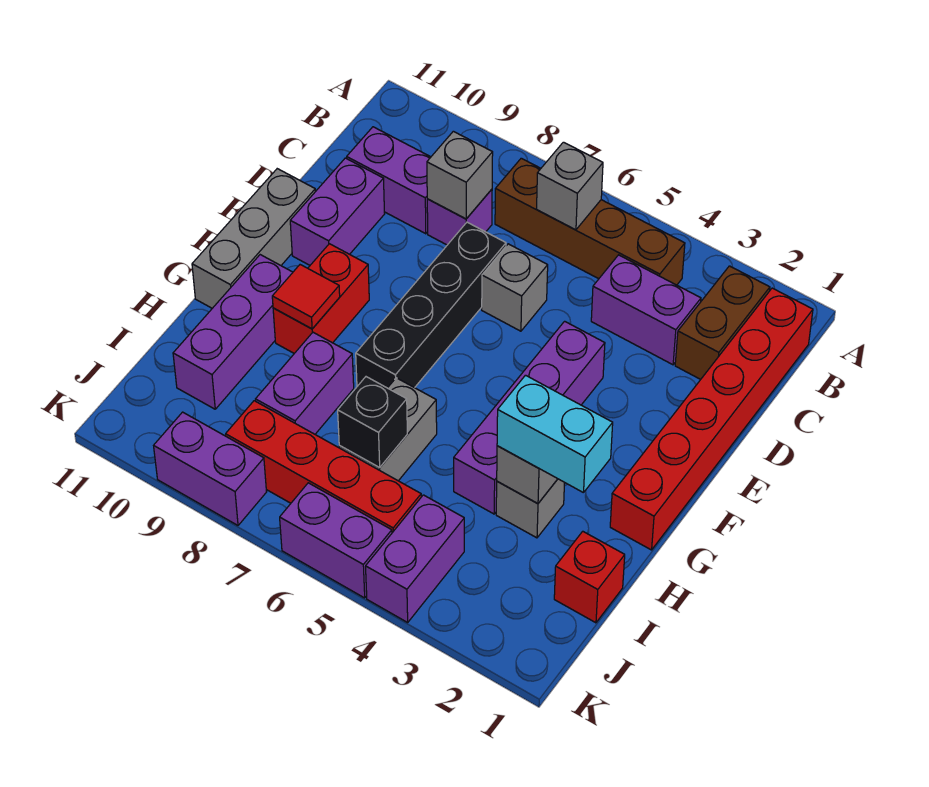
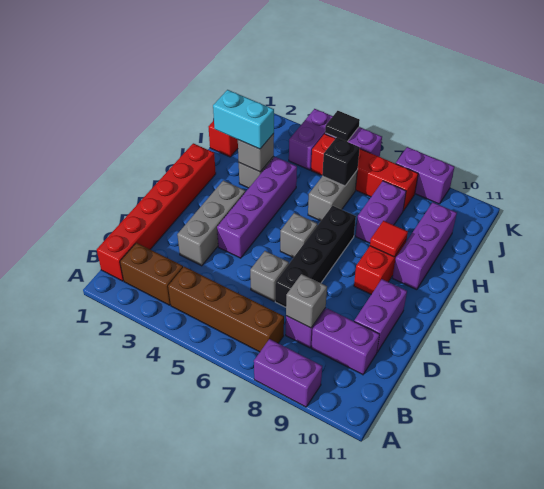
brown brick B2:C2 level 1 -> brown brick B2:B3 level 1
grey brick B6 level 2 -> grey brick F6 level 1
purple brick C3:C4 level 1 -> purple brick A8:A9 level 1
grey brick E11:G11 level 1 -> grey brick D3:F3 level 1
none -> black tile K5 level 2

